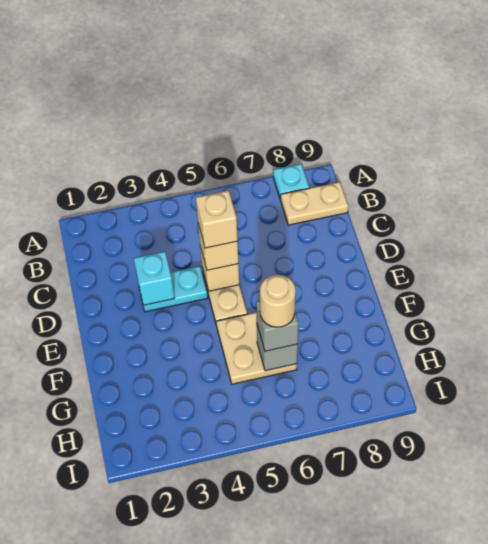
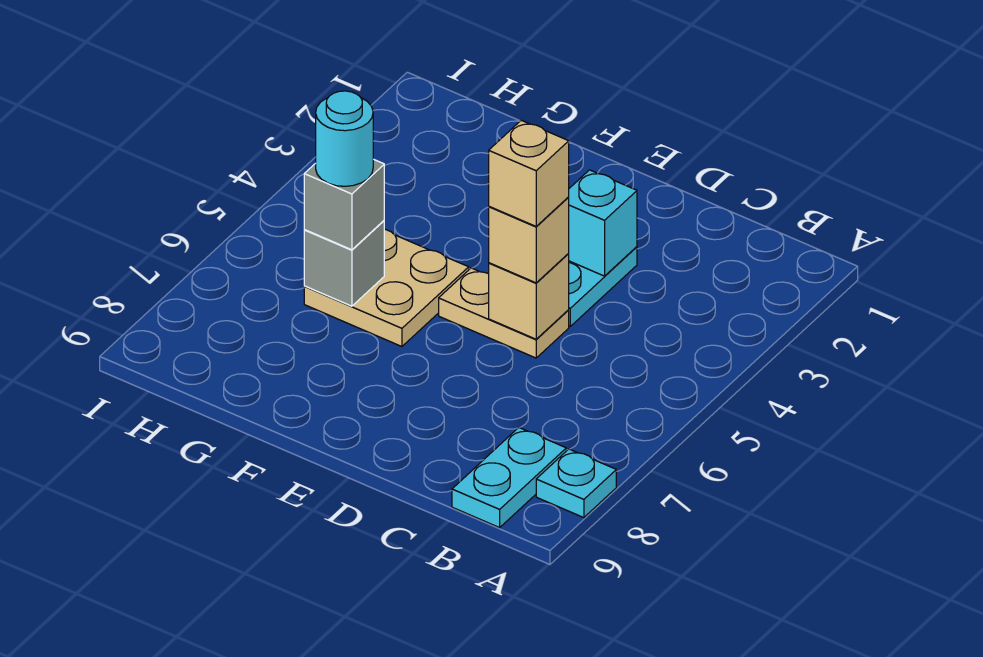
tan plate B8:B9 level 1 -> cyan plate B8:B9 level 1
tan round brick G6 level 4 -> cyan round brick G6 level 4

